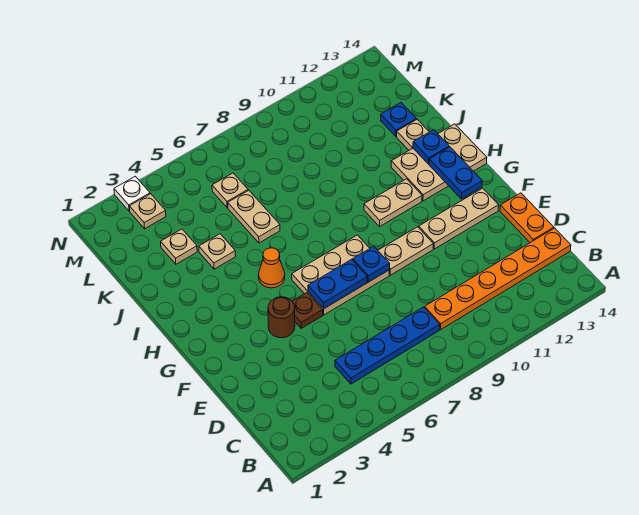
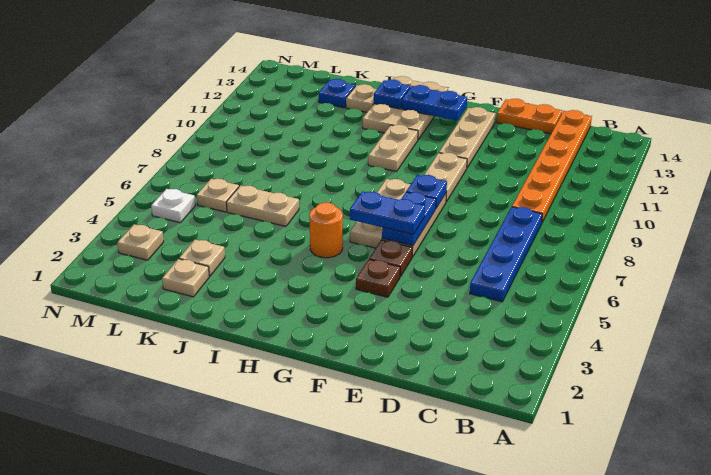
brown round brick F4 level 1 -> brown plate F4 level 1
none -> blue plate F6:G6 level 3
orange cone H5 level 1 -> orange round brick H5 level 1
tan plate J4 level 1 -> tan plate K2 level 1
white plate N3 level 1 -> white plate M5 level 1

